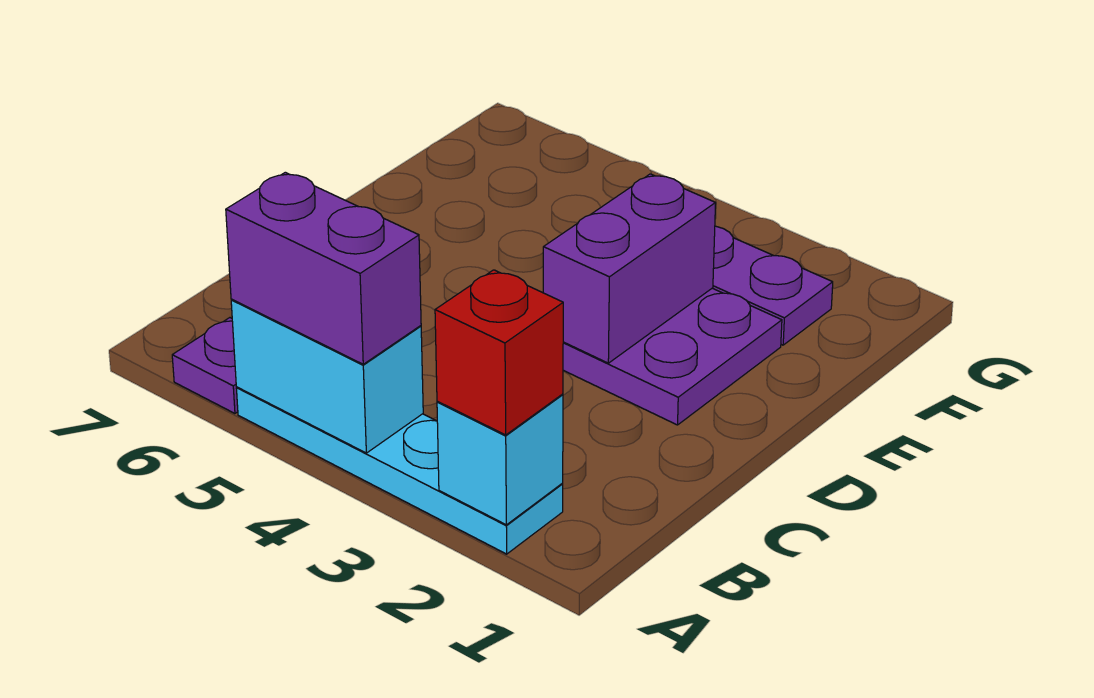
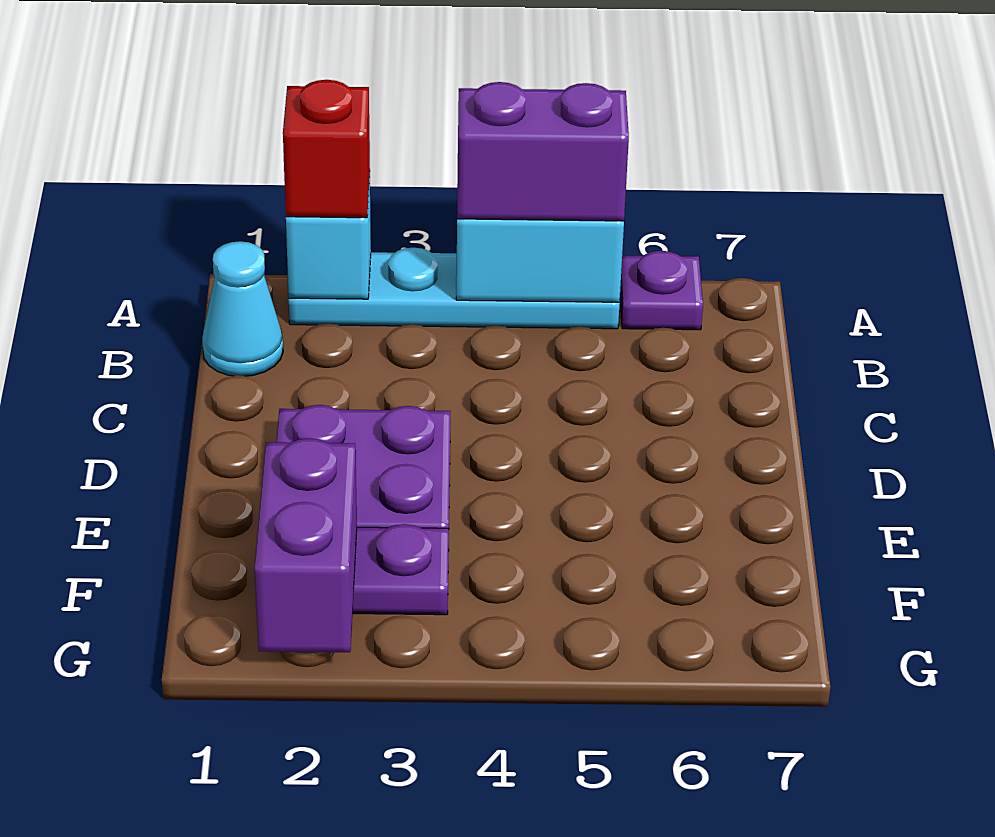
none -> cyan cone B1 level 1
purple brick D3:E3 level 2 -> purple brick F2:G2 level 2

